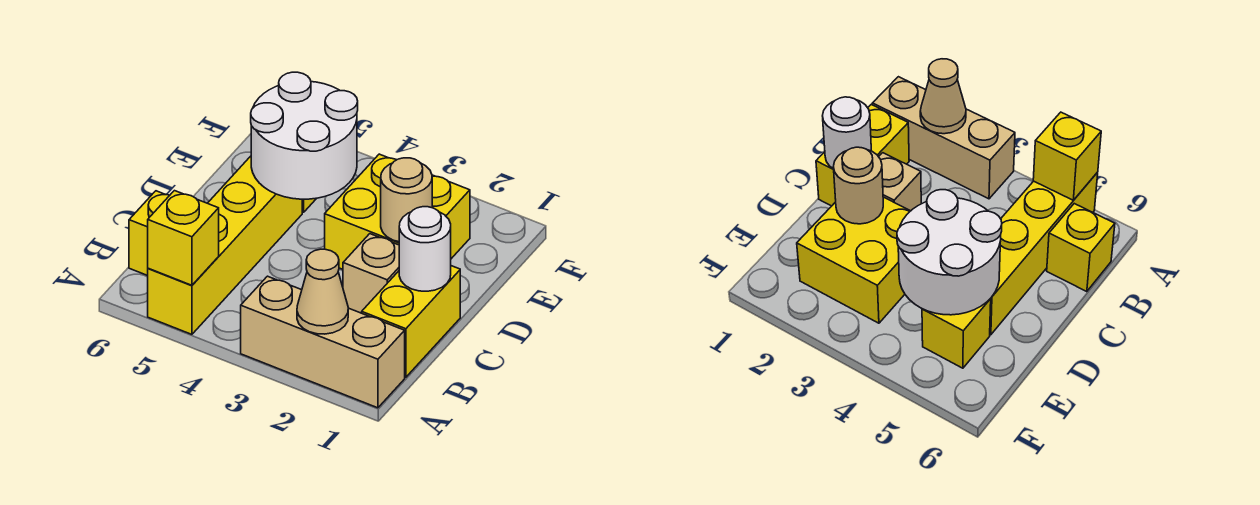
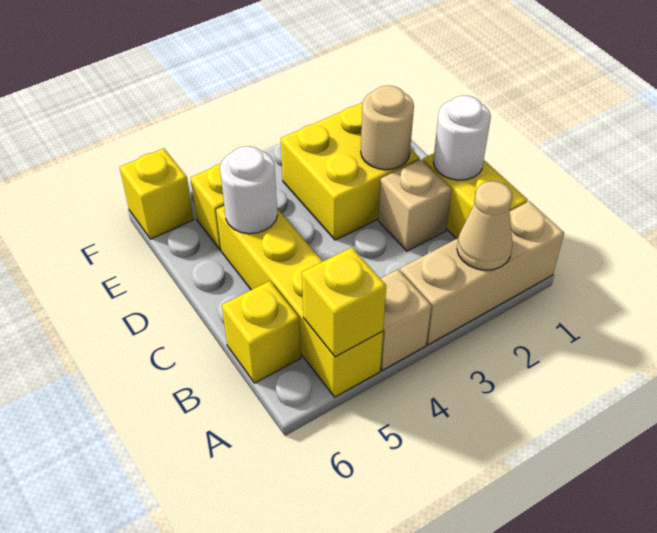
none -> tan brick A4 level 1
white round brick D4:E5 level 2 -> white round brick D5 level 2
none -> yellow brick F6 level 1

